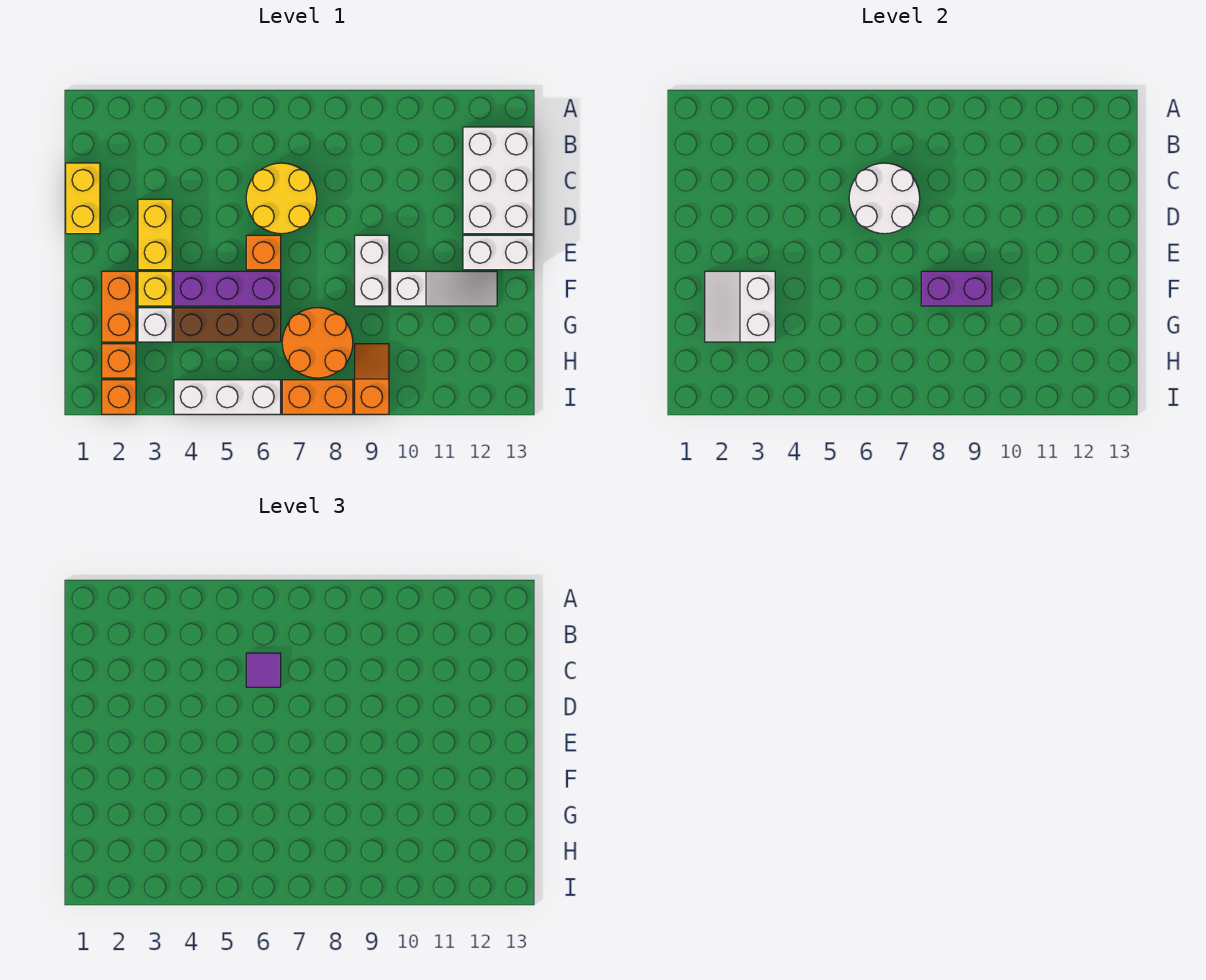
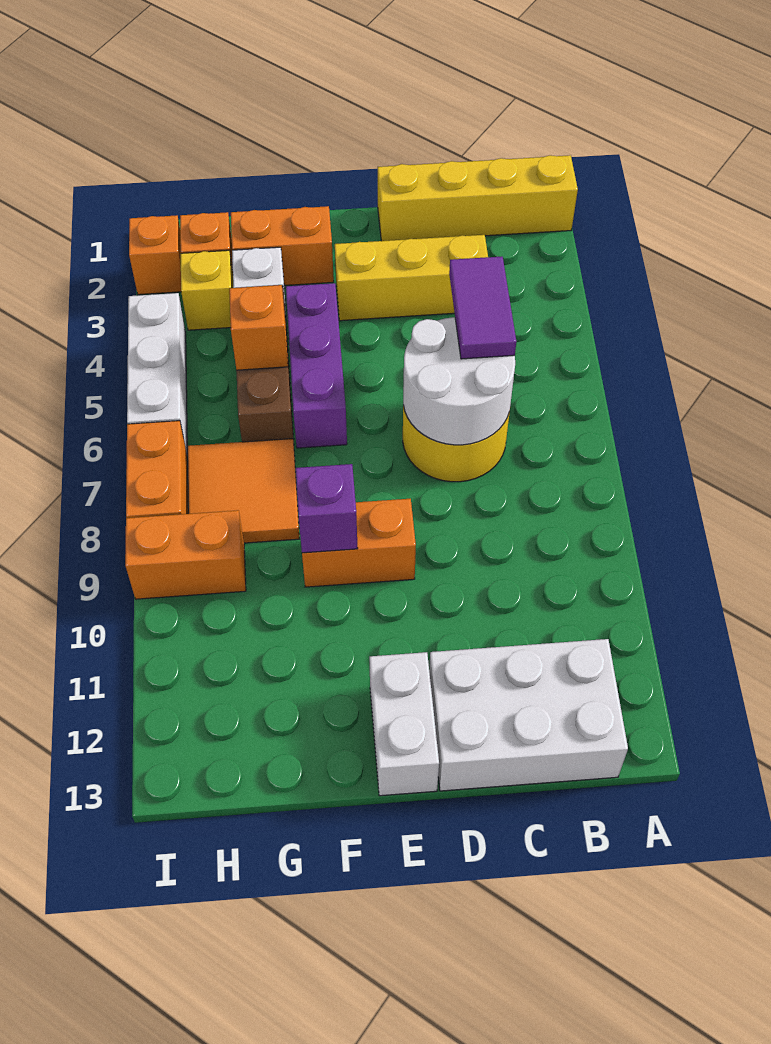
yellow brick C1:D1 level 1 -> yellow brick A1:D1 level 1
purple tile C6 level 3 -> purple tile C5:C6 level 3
yellow brick D3:E3 level 1 -> yellow brick C3:E3 level 1
orange brick E6 level 1 -> orange brick G5 level 2
white brick E9:F9 level 1 -> orange brick E9:F9 level 1
white slope F2:G3 level 2 top 3 -> none
yellow brick F3 level 1 -> yellow brick H3 level 1
purple brick F8:F9 level 2 -> purple brick F9 level 2
white slope F10:F12 level 1 top 10 -> none
orange round brick G7:H8 level 1 -> orange tile G7:H8 level 1
orange slope H9:I9 level 1 top I -> orange brick H9:I9 level 1

